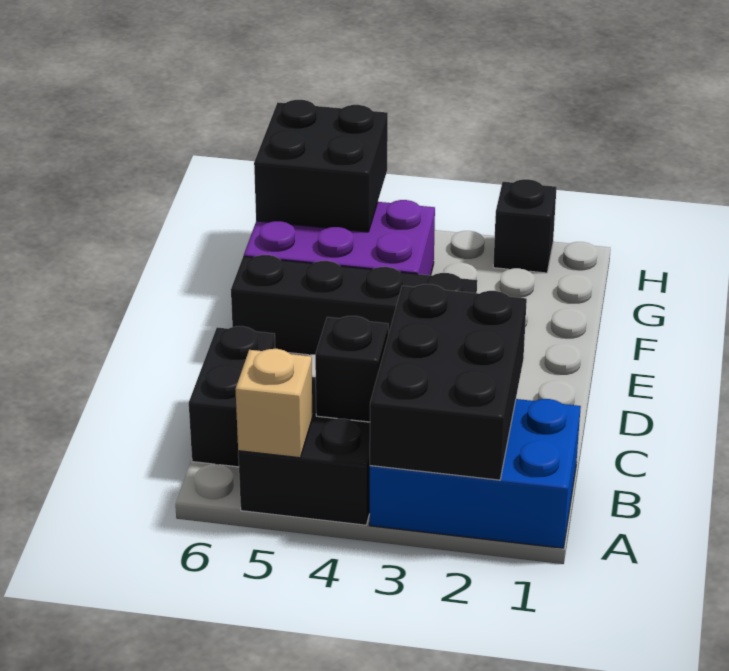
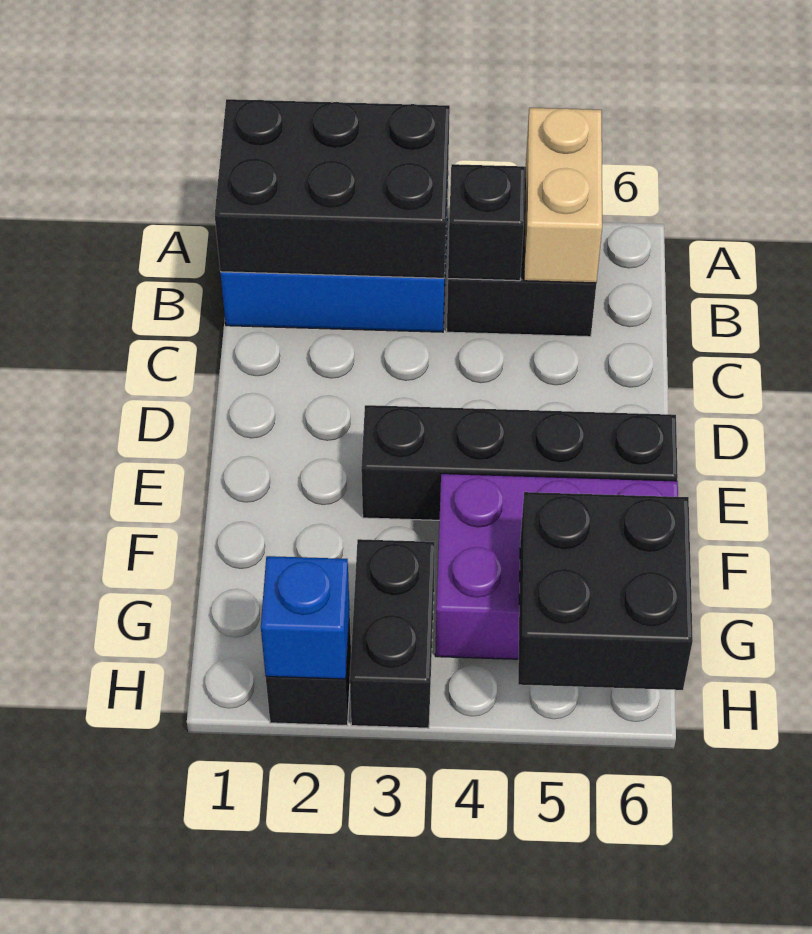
black brick A2:C3 level 2 -> black brick A1:B3 level 2
tan brick A5 level 2 -> tan brick A5:B5 level 2
black brick B6:C6 level 1 -> black brick G3:H3 level 1
none -> blue brick H2 level 2

